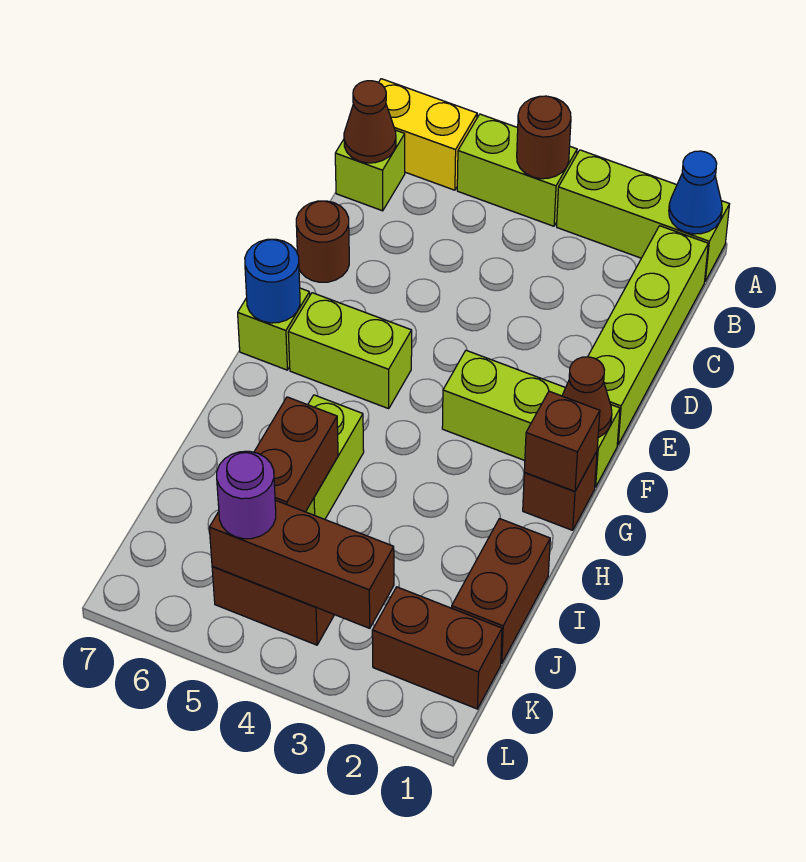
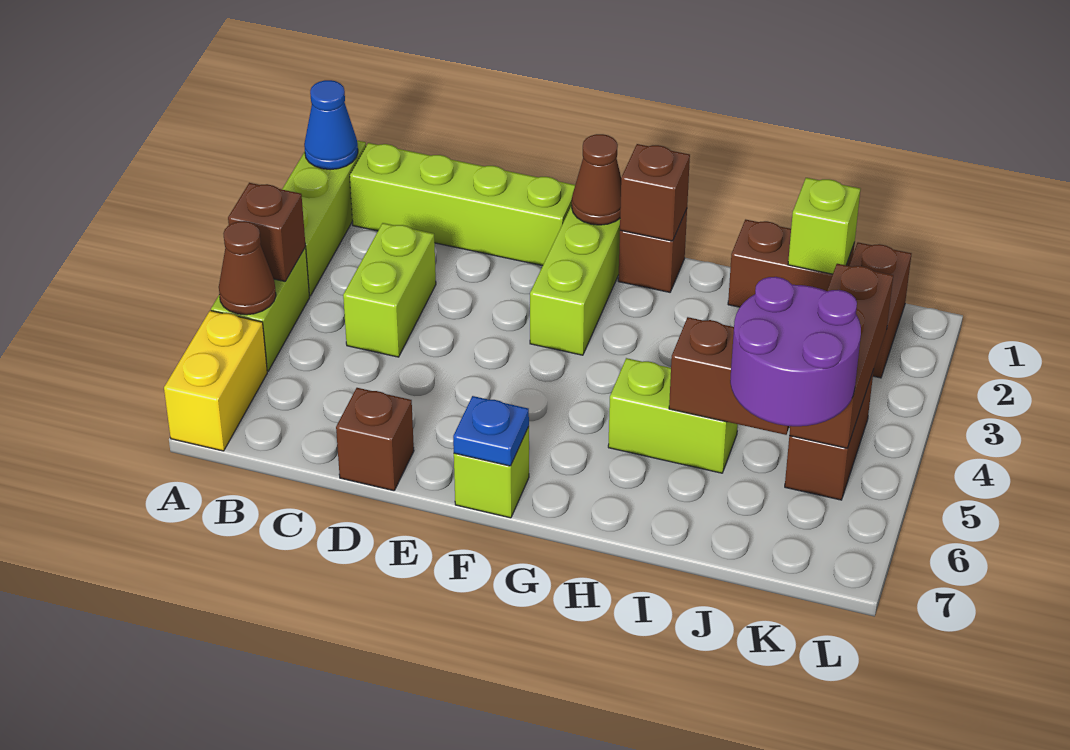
brown round brick A4 level 2 -> brown brick A4 level 2
lime brick B7 level 1 -> lime brick J1 level 2
brown cone B7 level 2 -> brown cone A5 level 2
brown round brick D7 level 1 -> brown brick D7 level 1
lime brick F5:F6 level 1 -> lime brick C3:C4 level 1
blue round brick F7 level 2 -> blue plate F7 level 2
purple round brick K5 level 3 -> purple round brick J5:K6 level 3

